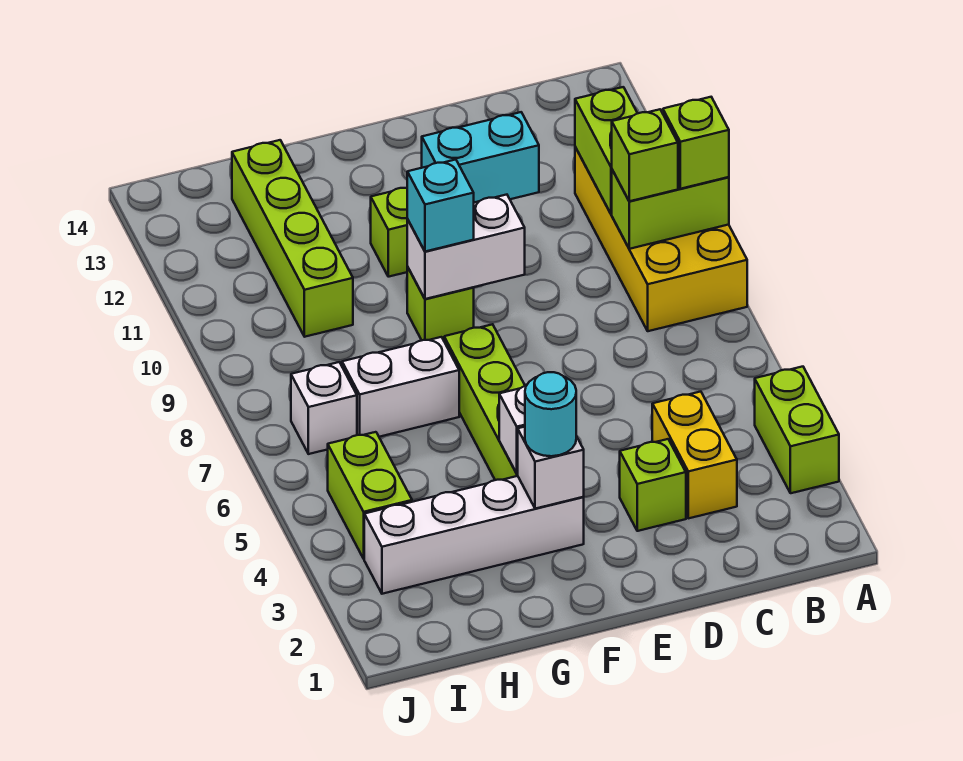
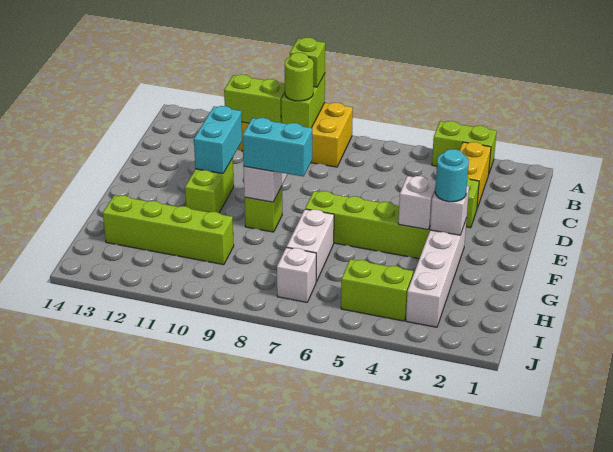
lime brick B9 level 3 -> lime round brick B9 level 3
yellow brick C3:C4 level 1 -> yellow brick B3:C3 level 1
cyan brick F9 level 3 -> cyan brick F8:F9 level 3

